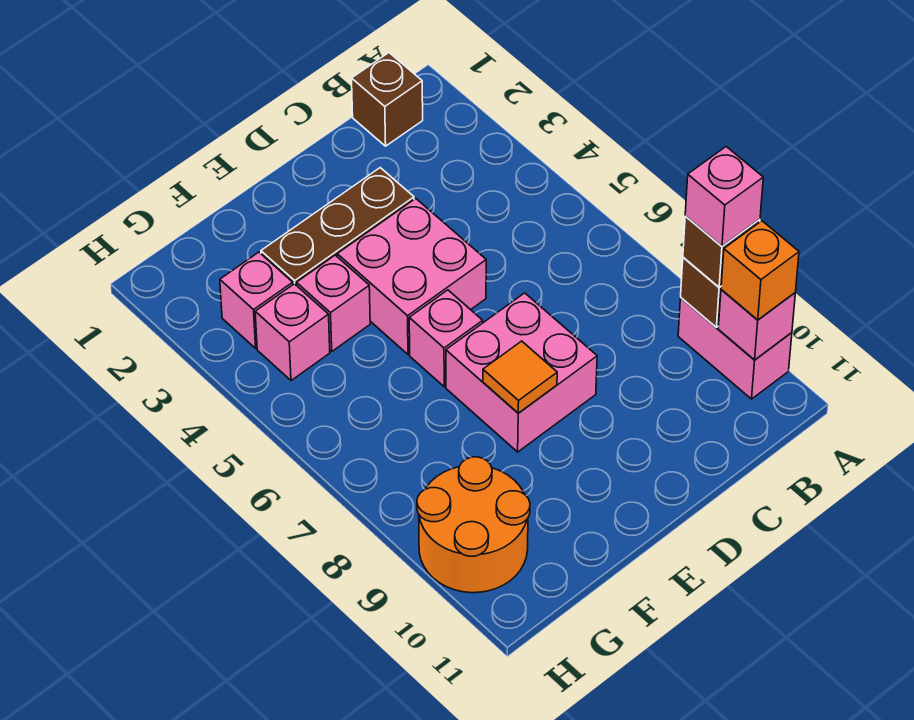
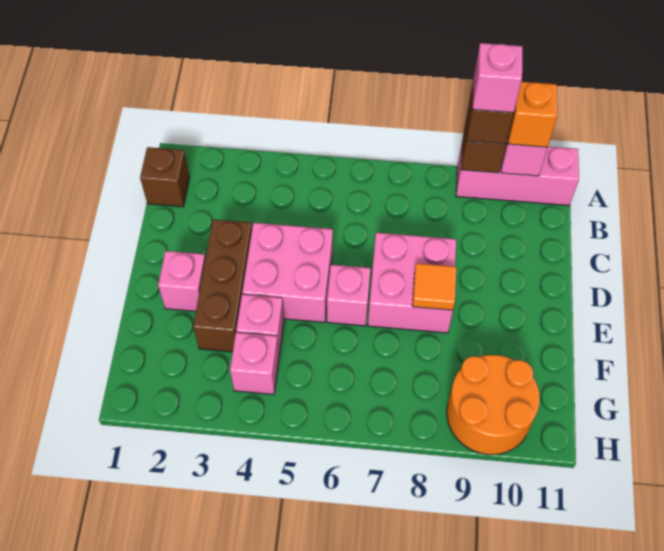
pink brick A9:A10 level 1 -> pink brick A9:A11 level 1
pink brick G3 level 1 -> pink brick E2 level 1

